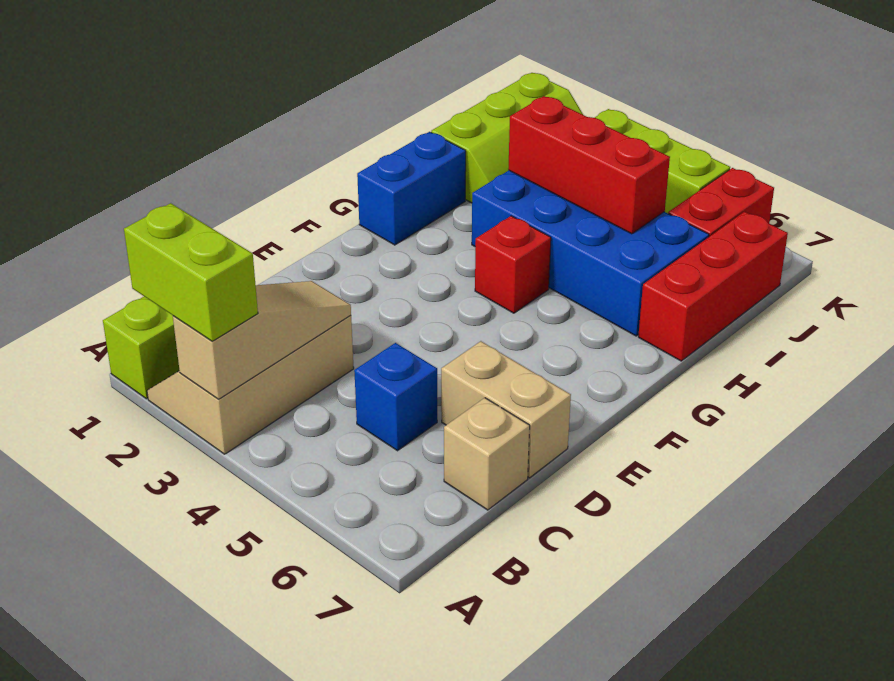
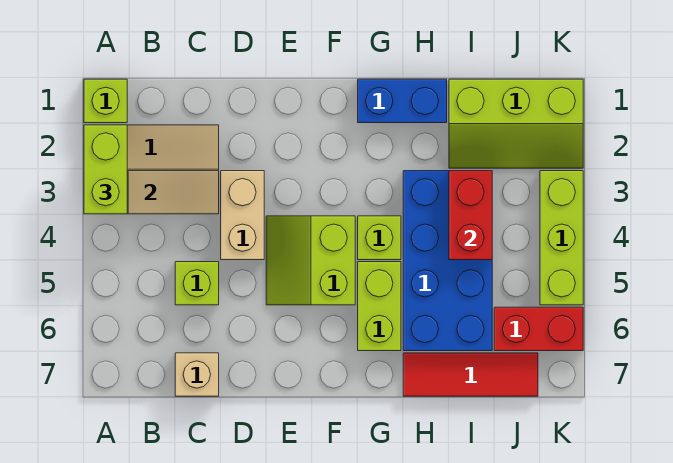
blue brick C5 level 1 -> lime brick C5 level 1
tan brick D6:D7 level 1 -> tan brick D3:D4 level 1
none -> lime slope E4:F5 level 1 top F
red brick G4 level 1 -> lime brick G4 level 1
none -> lime brick G5:G6 level 1
red brick H7:J7 level 1 -> red tile H7:J7 level 1
red brick I3:I5 level 2 -> red brick I3:I4 level 2

